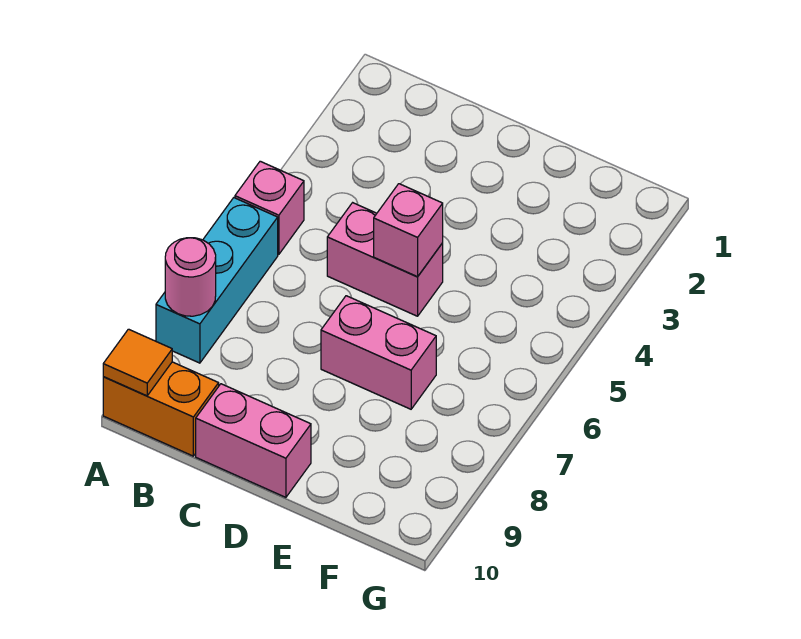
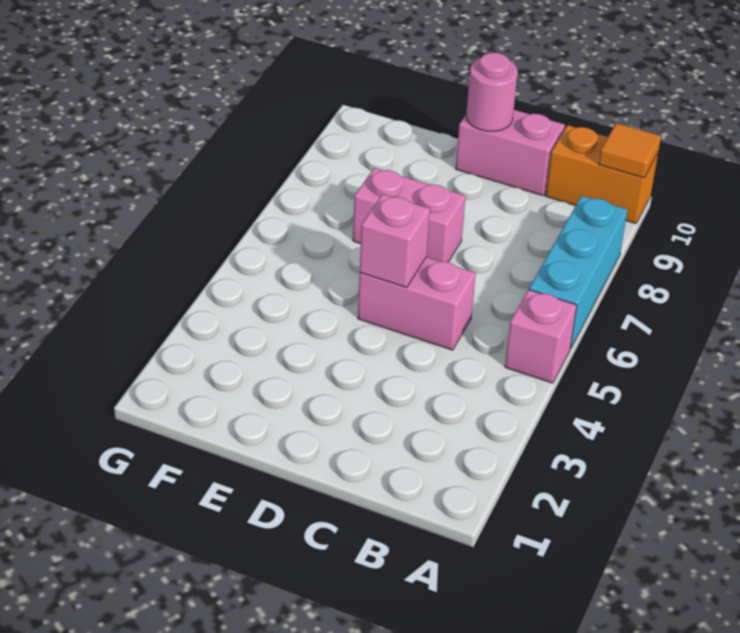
pink round brick A8 level 2 -> pink round brick D10 level 2

